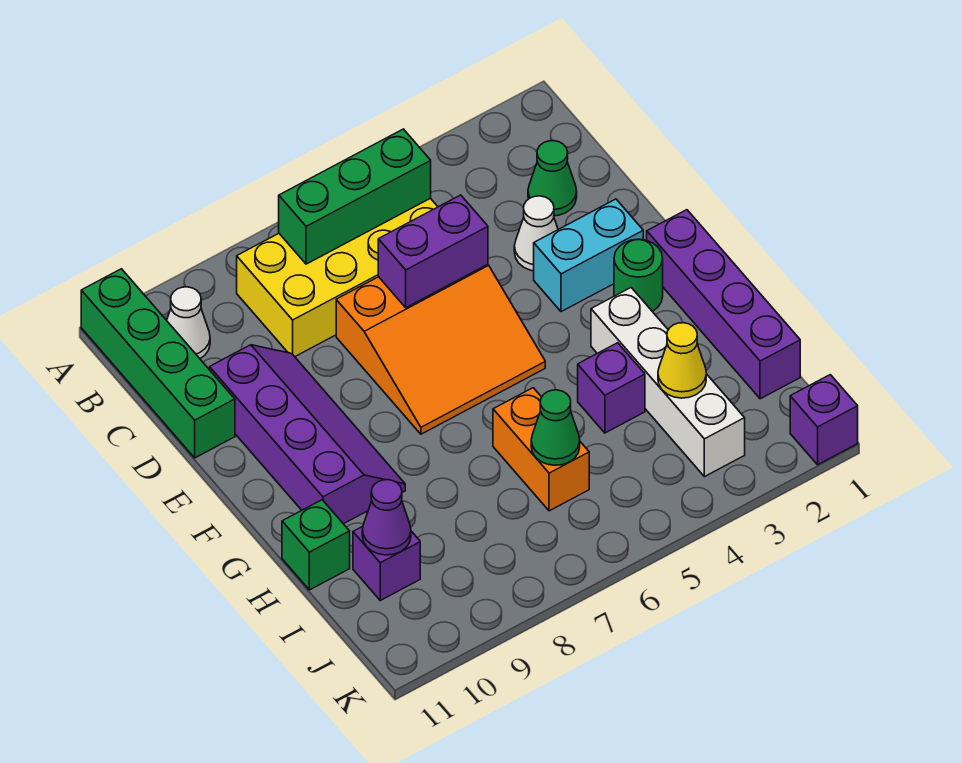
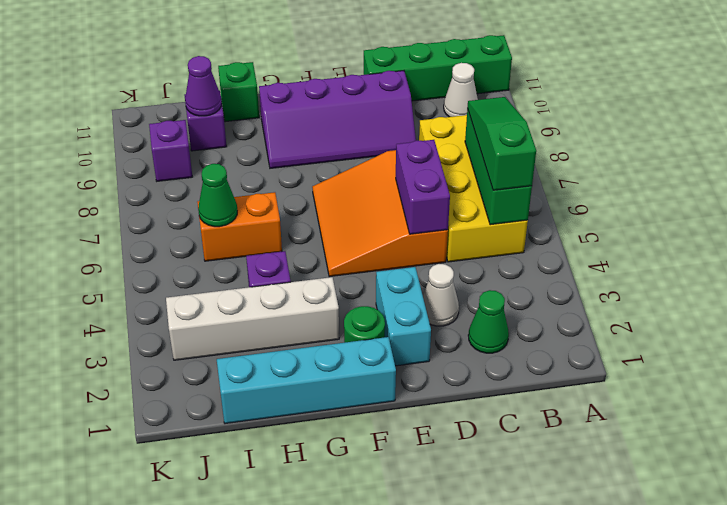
none -> green slope B5:B7 level 3 top 5
purple brick F1:I1 level 1 -> cyan brick F1:I1 level 1
yellow cone I3 level 2 -> none
purple brick K1 level 1 -> purple brick J9 level 1

